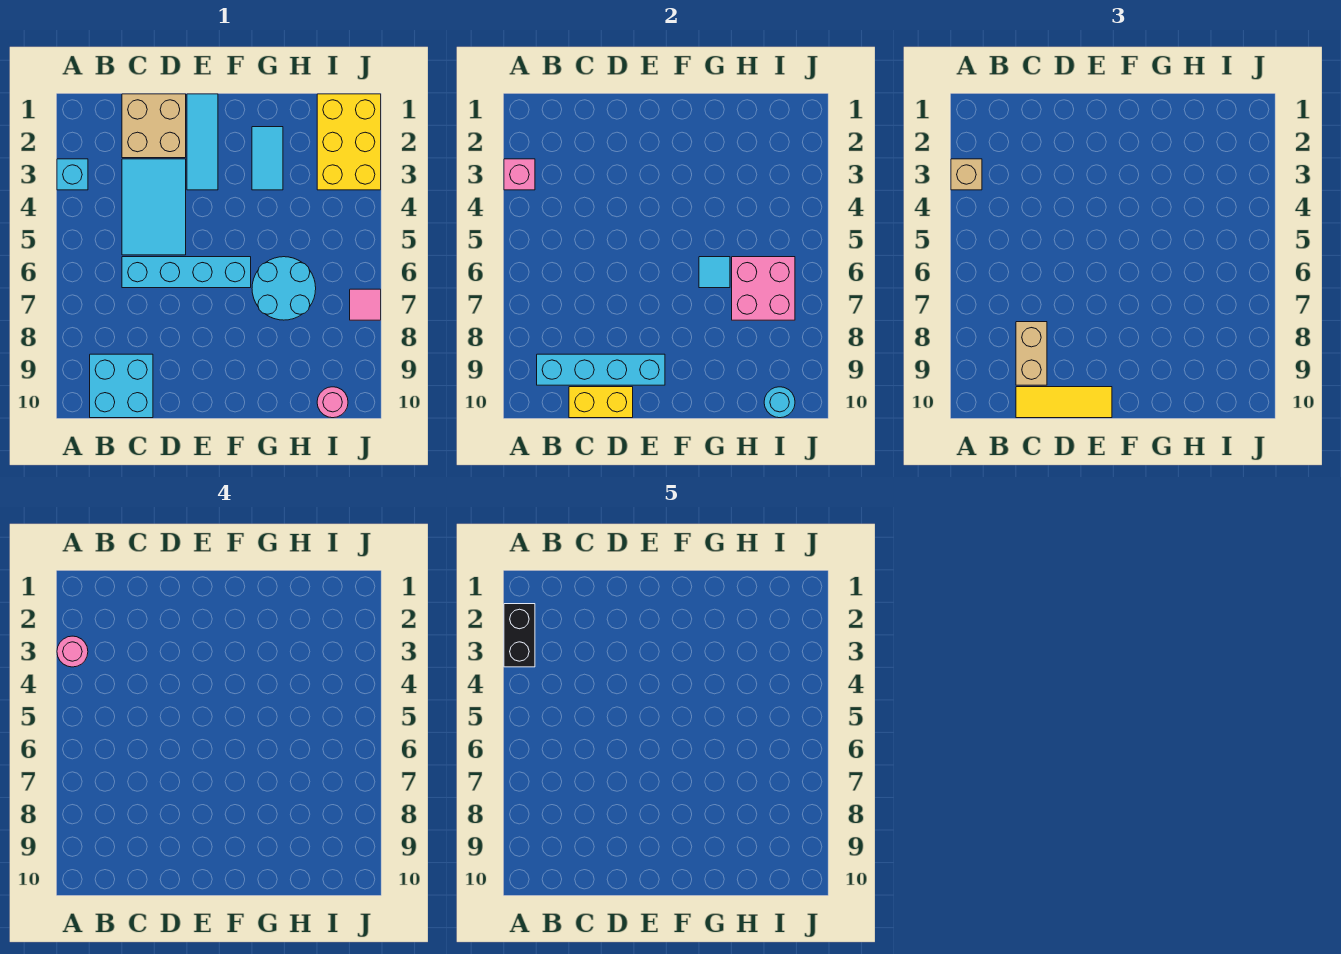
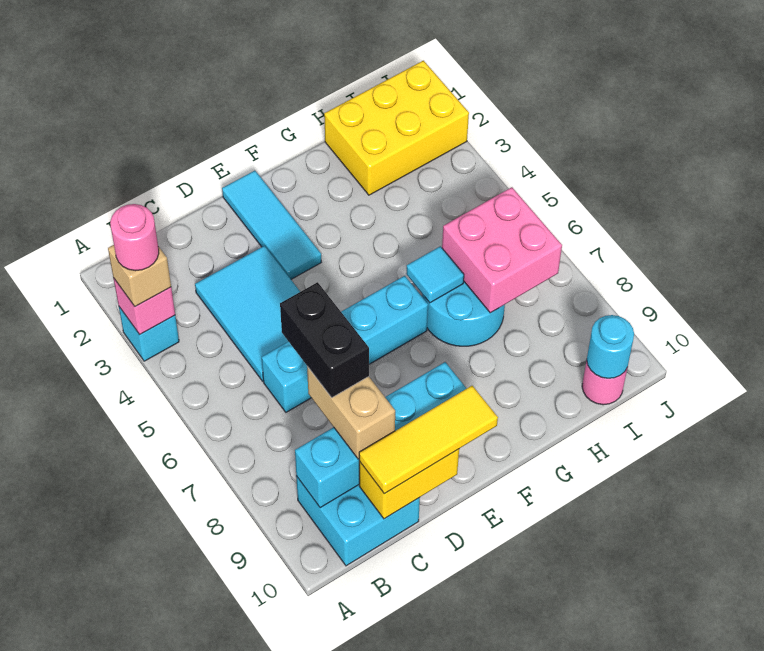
black brick A2:A3 level 5 -> black brick C7:C8 level 4
tan brick C1:D2 level 1 -> none
cyan tile G2:G3 level 1 -> none
yellow brick I1:J3 level 1 -> yellow brick H1:J2 level 1
pink tile J7 level 1 -> none

